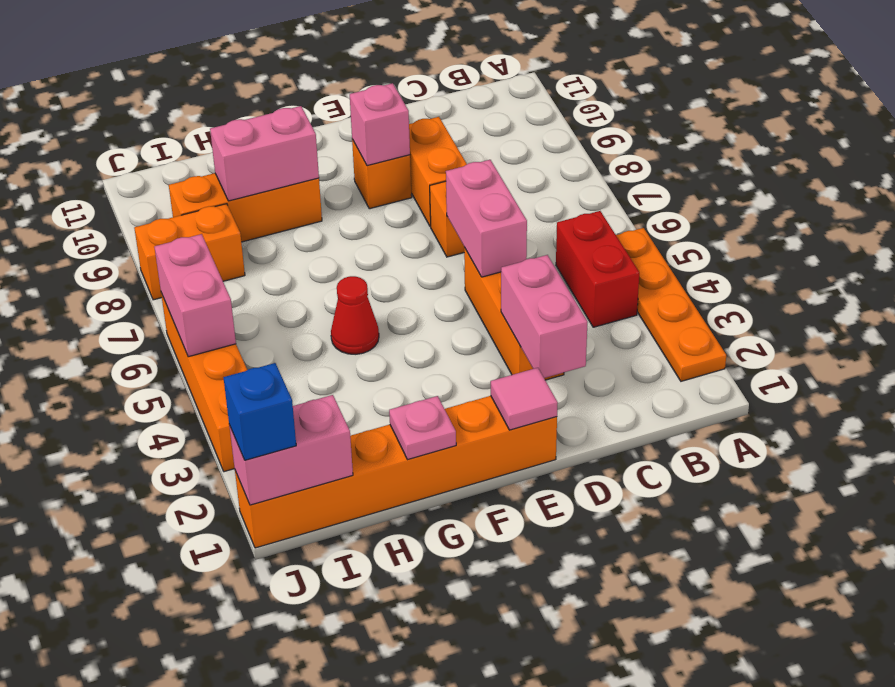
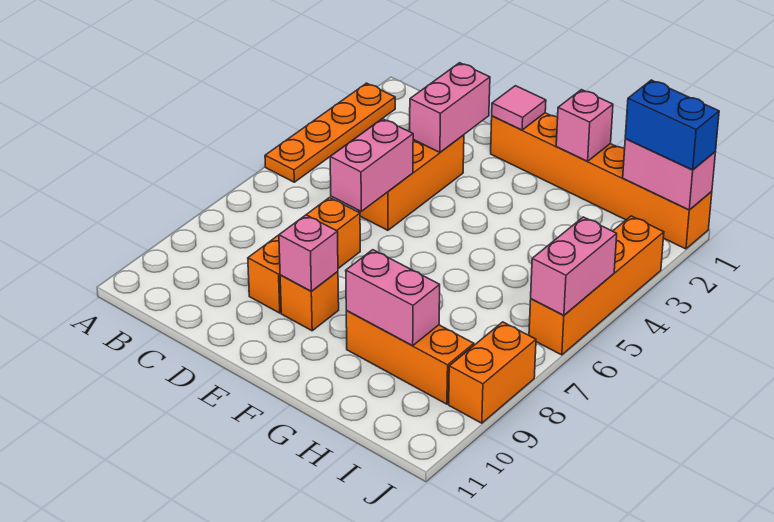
red brick B4:B5 level 1 -> none
pink plate G1 level 2 -> pink brick G1 level 2
red cone G5 level 1 -> none
orange brick I8:J8 level 1 -> orange brick J8:J9 level 1
blue brick J1 level 3 -> blue brick I1:J1 level 3

